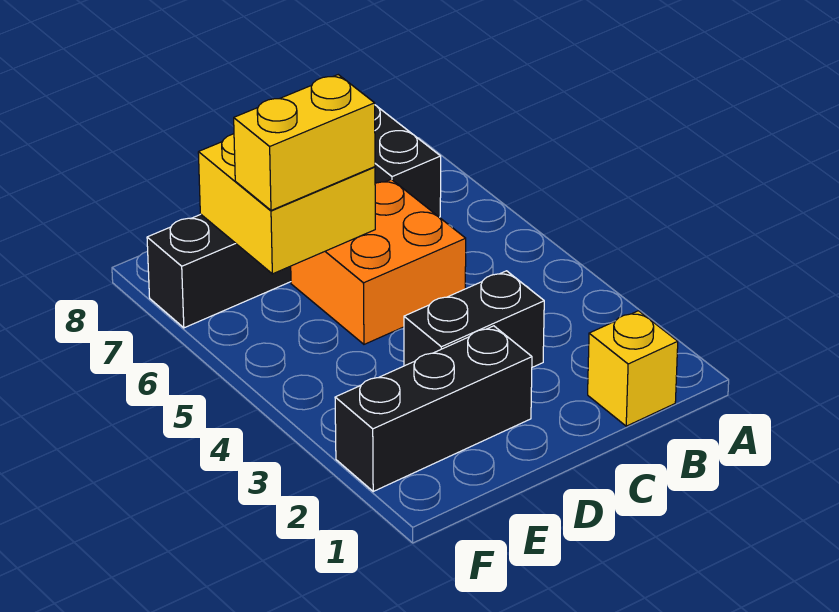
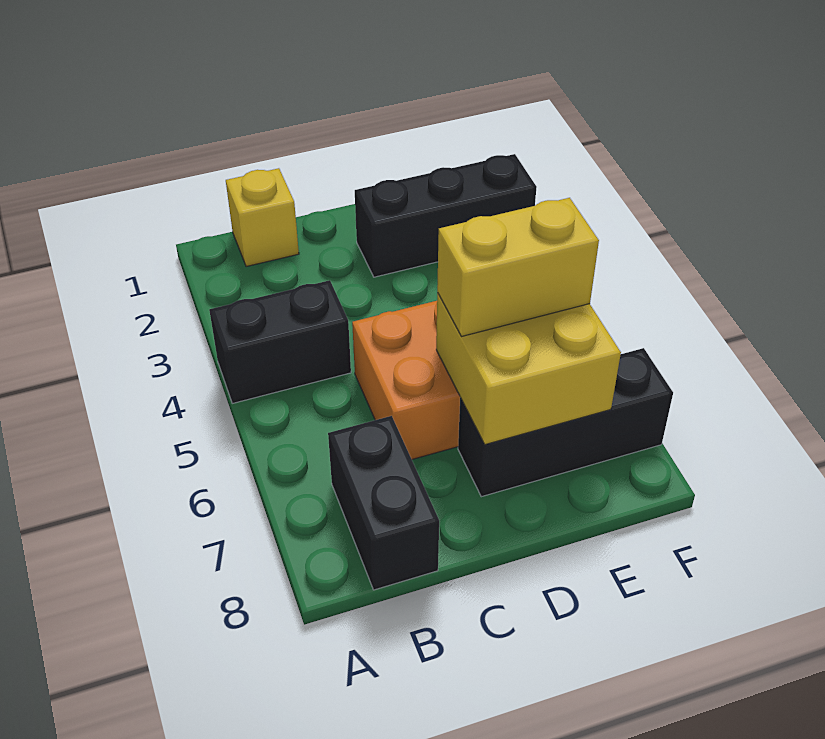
black brick C3:D3 level 1 -> black brick A4:B4 level 1

